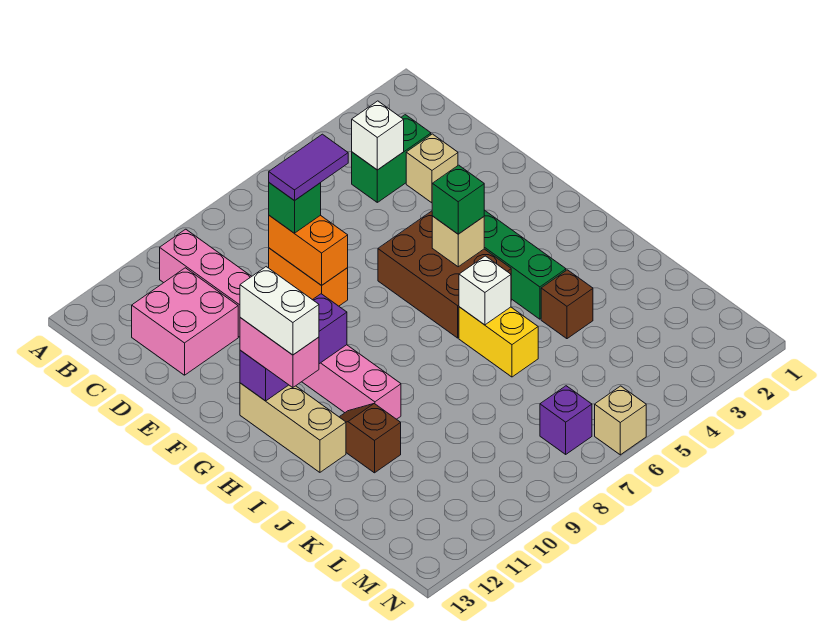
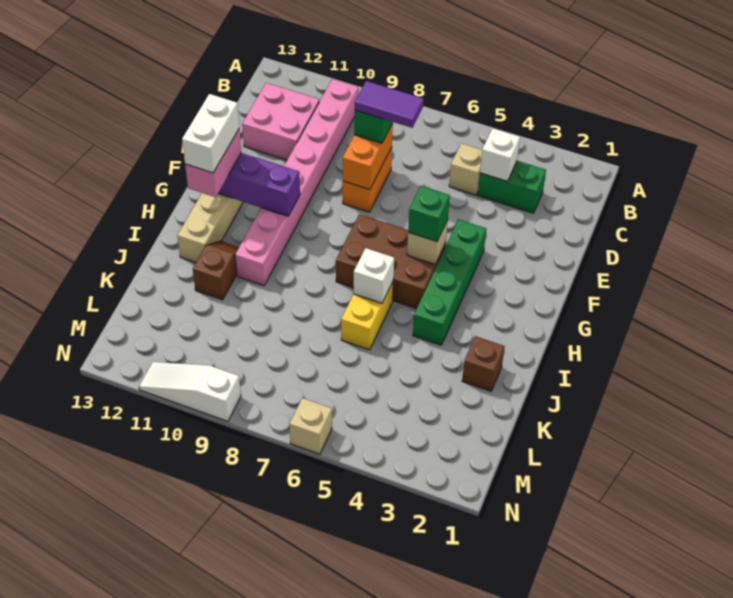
tan brick D3 level 1 -> tan brick C5 level 1
brown brick F5:H6 level 1 -> brown brick G5:H7 level 1
brown brick J4 level 1 -> brown brick J2 level 1
purple brick M7 level 1 -> none
none -> white slope N9:N11 level 1 top 9

